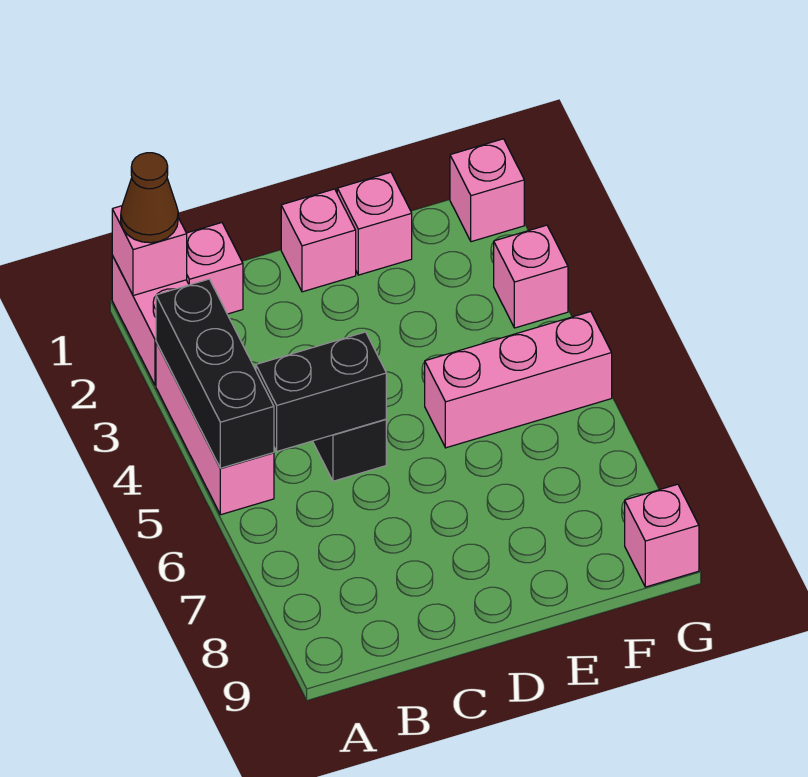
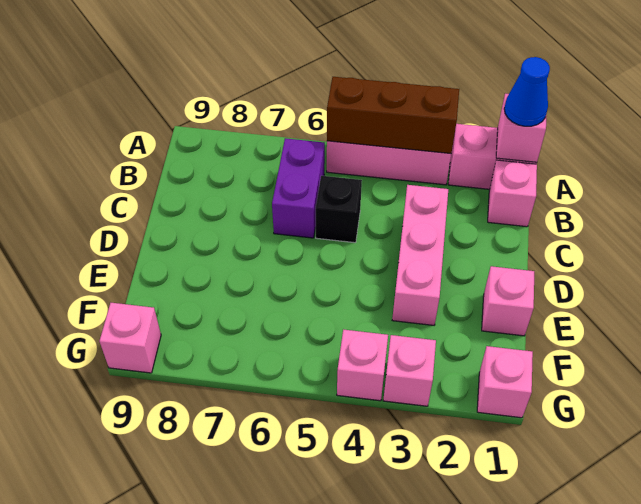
brown cone A1 level 3 -> blue cone A1 level 3
black brick A3:A5 level 2 -> brown brick A3:A5 level 2
black brick B5:C5 level 2 -> none
none -> purple brick B6:C6 level 1
pink brick D1 level 1 -> pink brick G4 level 1
pink brick E5:G5 level 1 -> pink brick C3:E3 level 1

